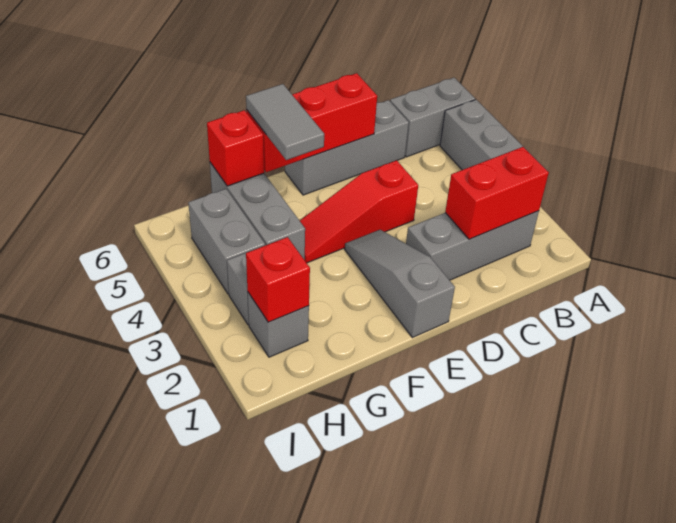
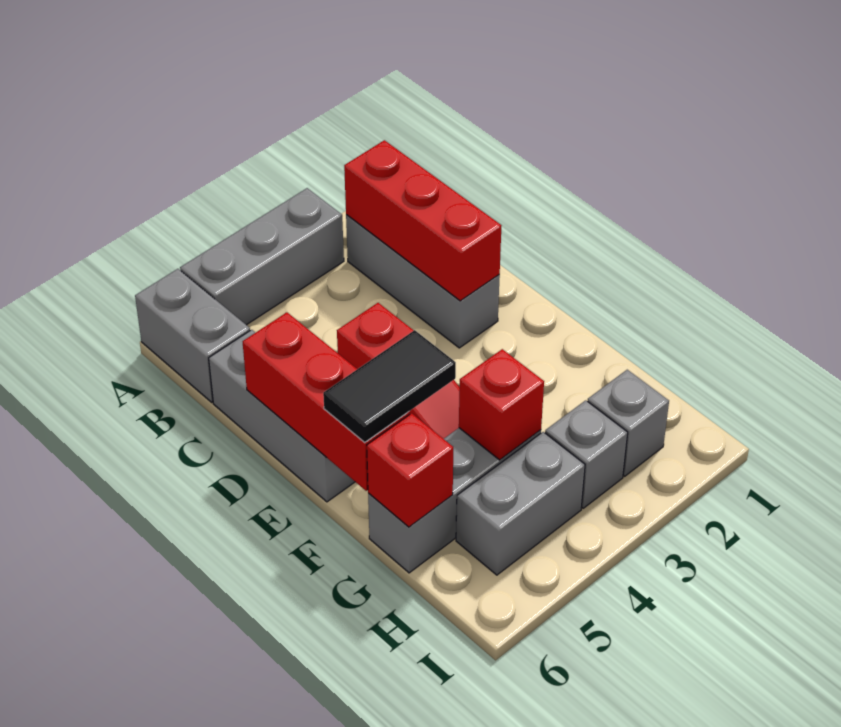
red brick B2:C2 level 2 -> red brick B2:D2 level 2
grey slope E1:E3 level 1 top 1 -> none
grey tile F5:F6 level 3 -> black tile F5:F6 level 3
red brick H2 level 2 -> red brick G4 level 2

